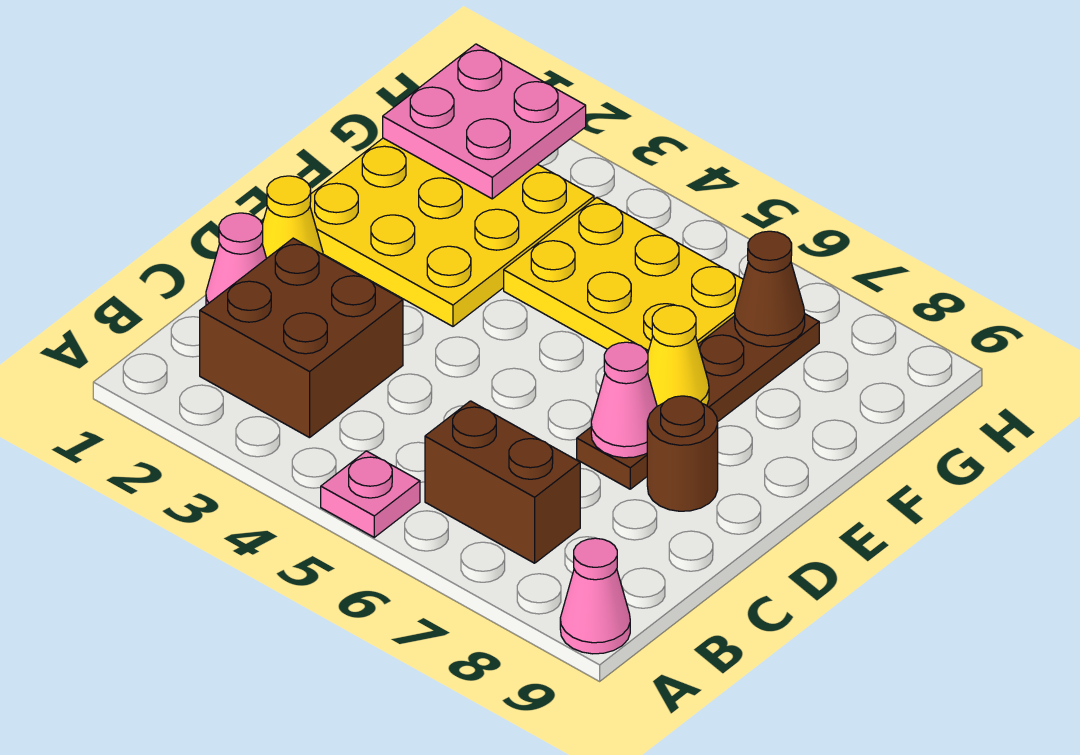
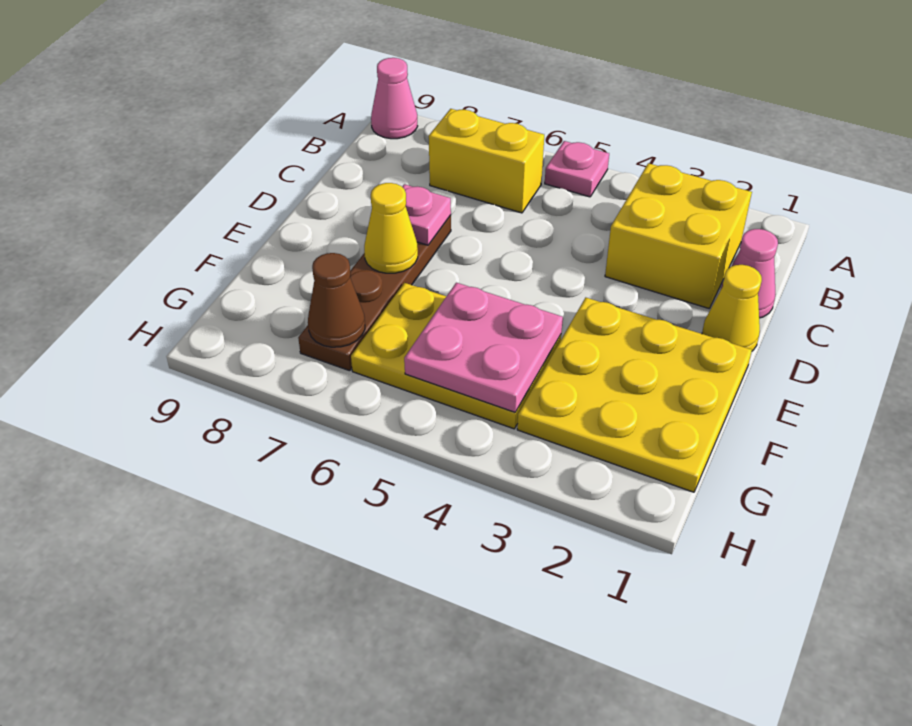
brown brick B2:C3 level 1 -> yellow brick B2:C3 level 1
brown brick B6:B7 level 1 -> yellow brick B6:B7 level 1
pink cone D7 level 2 -> pink plate D7 level 2
brown round brick D8 level 1 -> none
pink plate G1:H2 level 2 -> pink plate F4:G5 level 2

